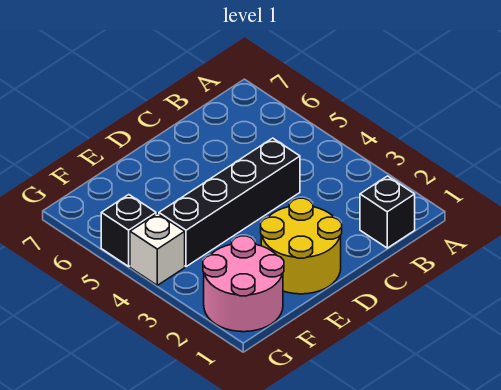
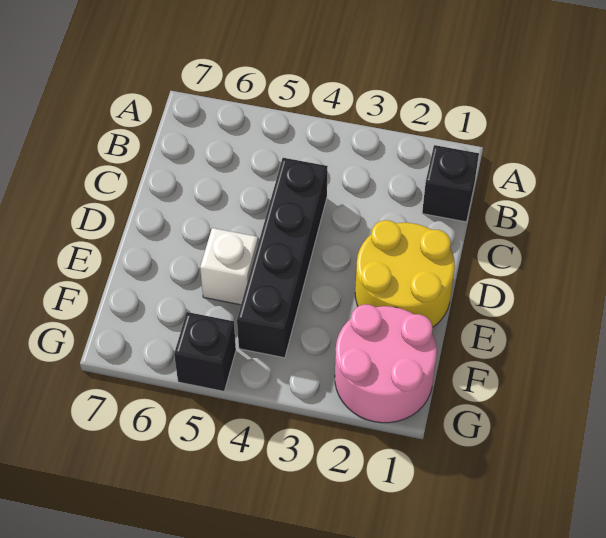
white brick G4 level 1 -> white brick E5 level 1

